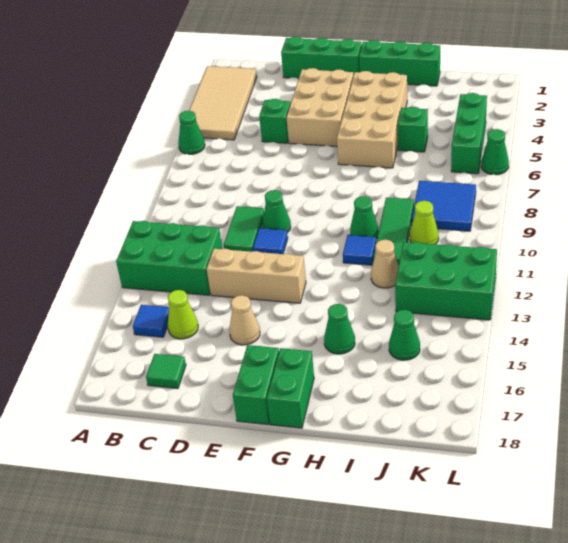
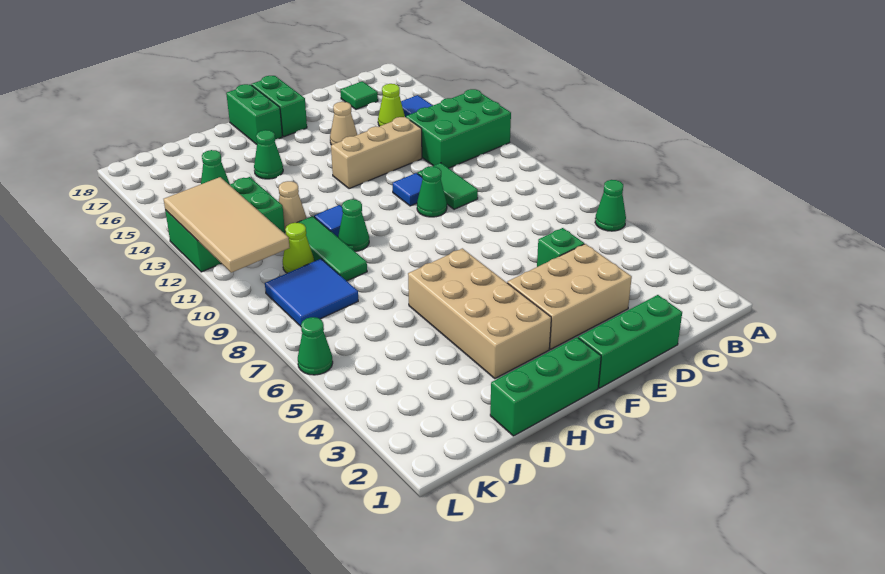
tan tile A2:B5 level 1 -> tan tile K10:L13 level 2
tan brick E3:F5 level 1 -> tan brick D3:F4 level 1
green brick I5 level 1 -> none
green brick K4:K6 level 1 -> none

